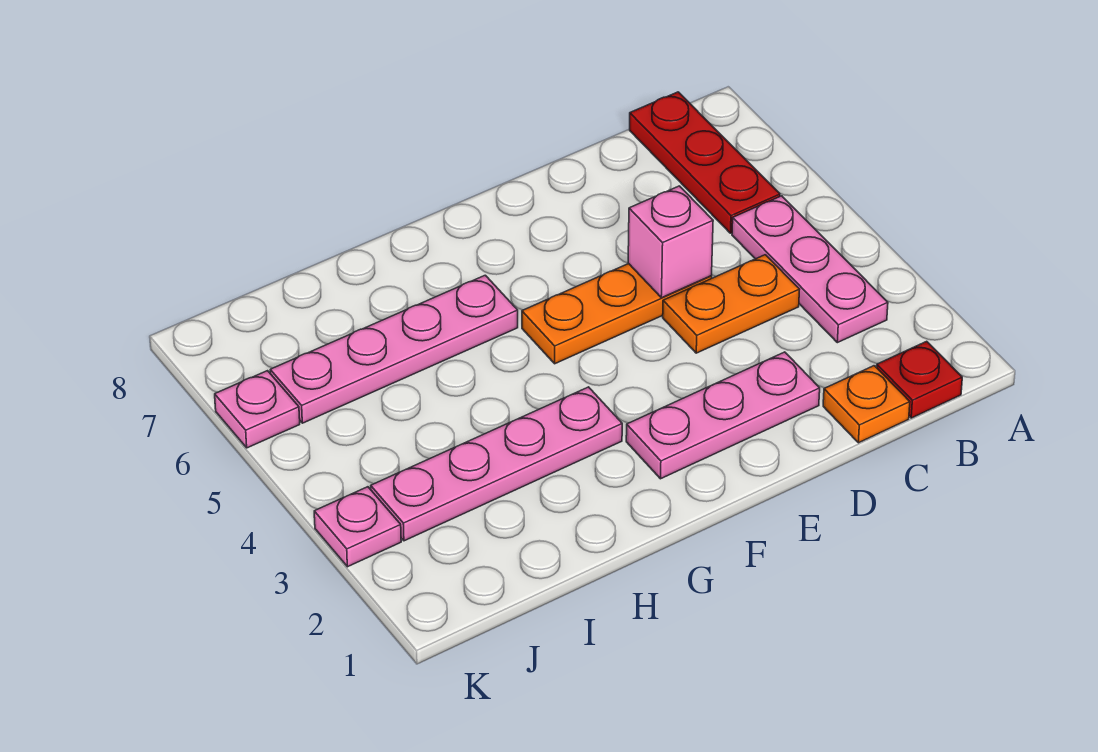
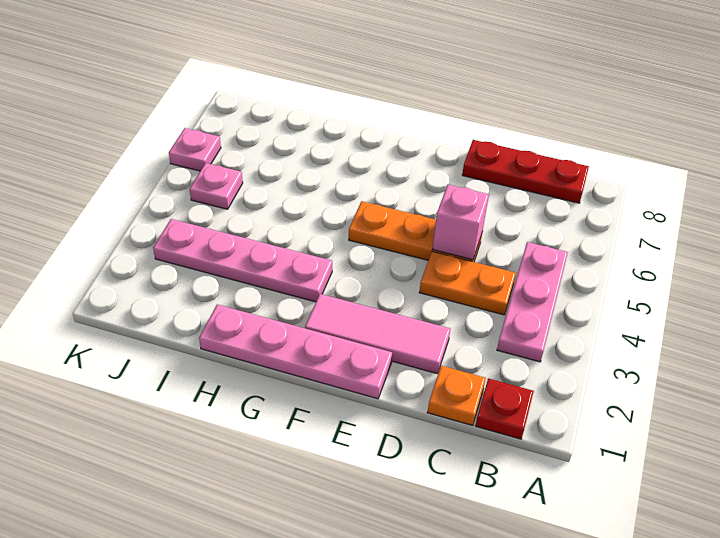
red plate B6:B8 level 1 -> red plate B8:D8 level 1
pink plate D2:F2 level 1 -> pink tile D2:F2 level 1
pink plate G6:J6 level 1 -> pink plate E1:H1 level 1
pink plate K3 level 1 -> pink plate J5 level 1

